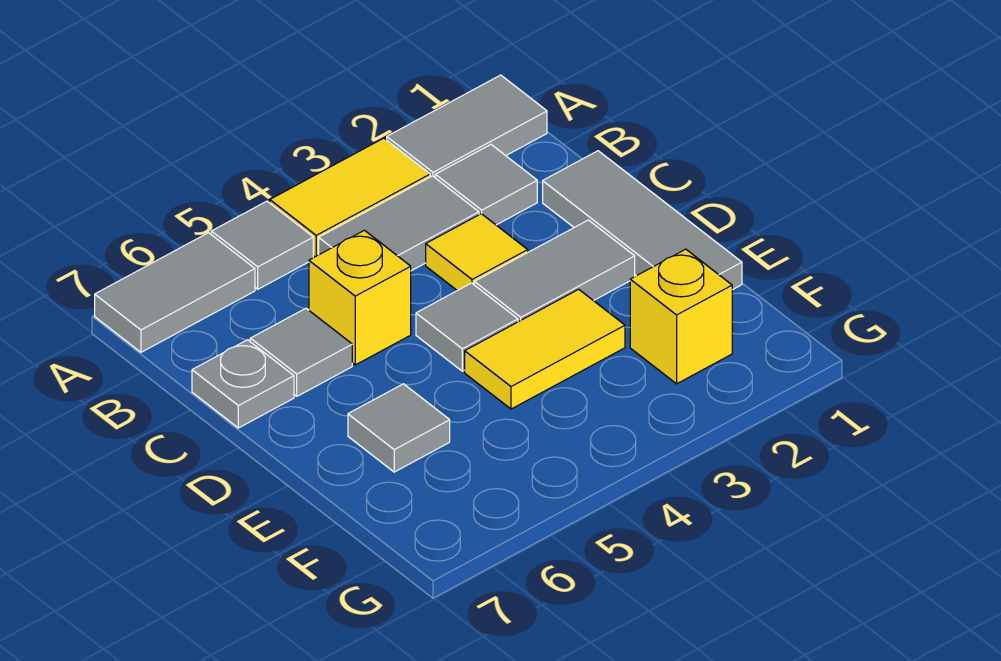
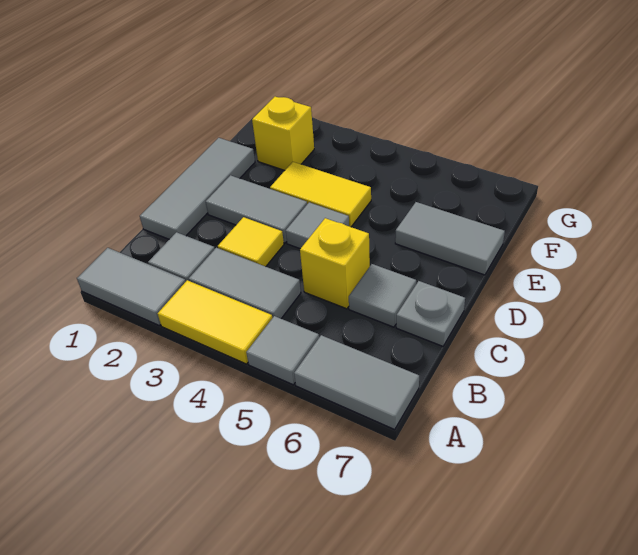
grey tile E6 level 1 -> grey tile E6:E7 level 1

